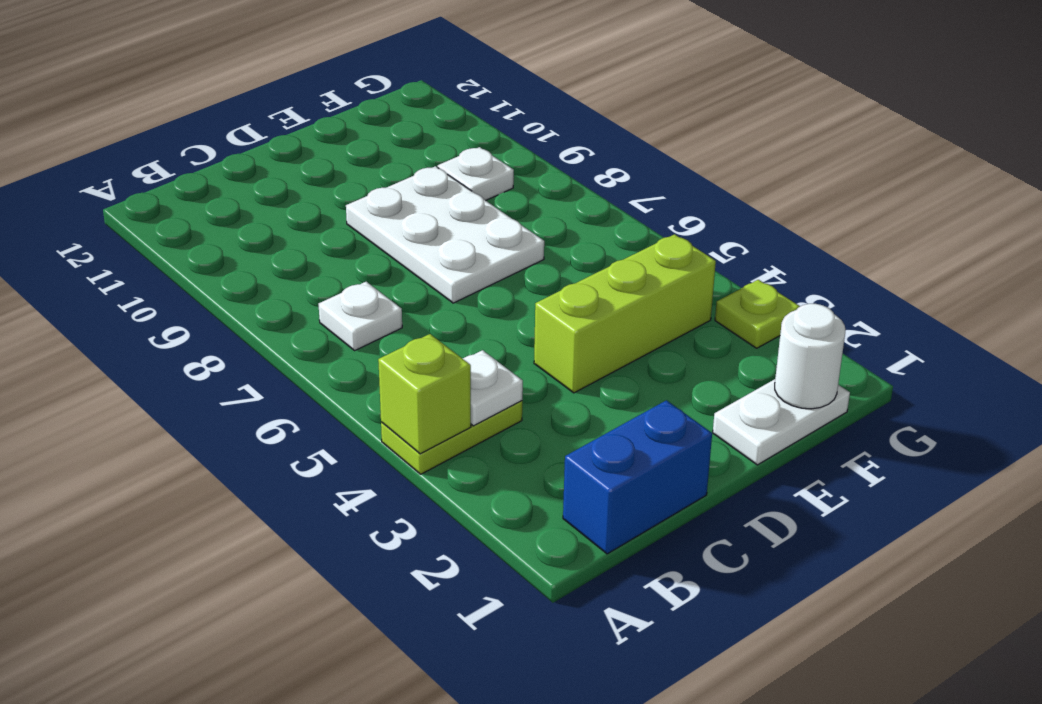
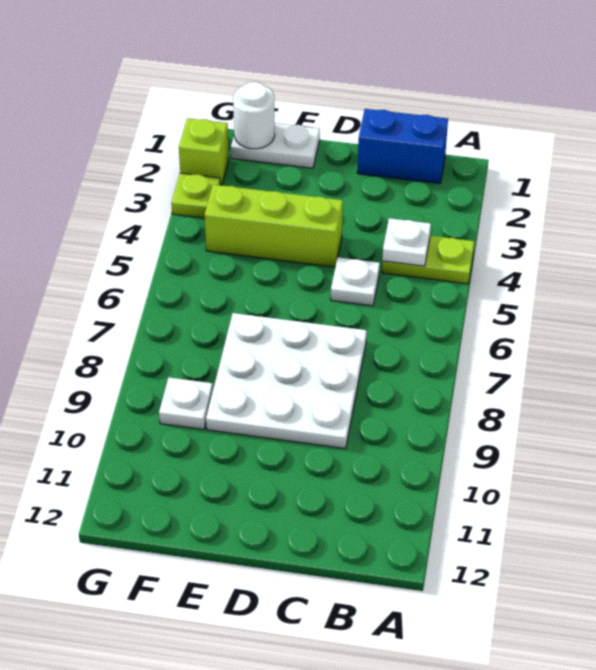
lime brick A4 level 2 -> lime brick G2 level 1
white plate B7 level 1 -> white plate C5 level 1
white plate D7:E9 level 1 -> white plate C7:E9 level 1

